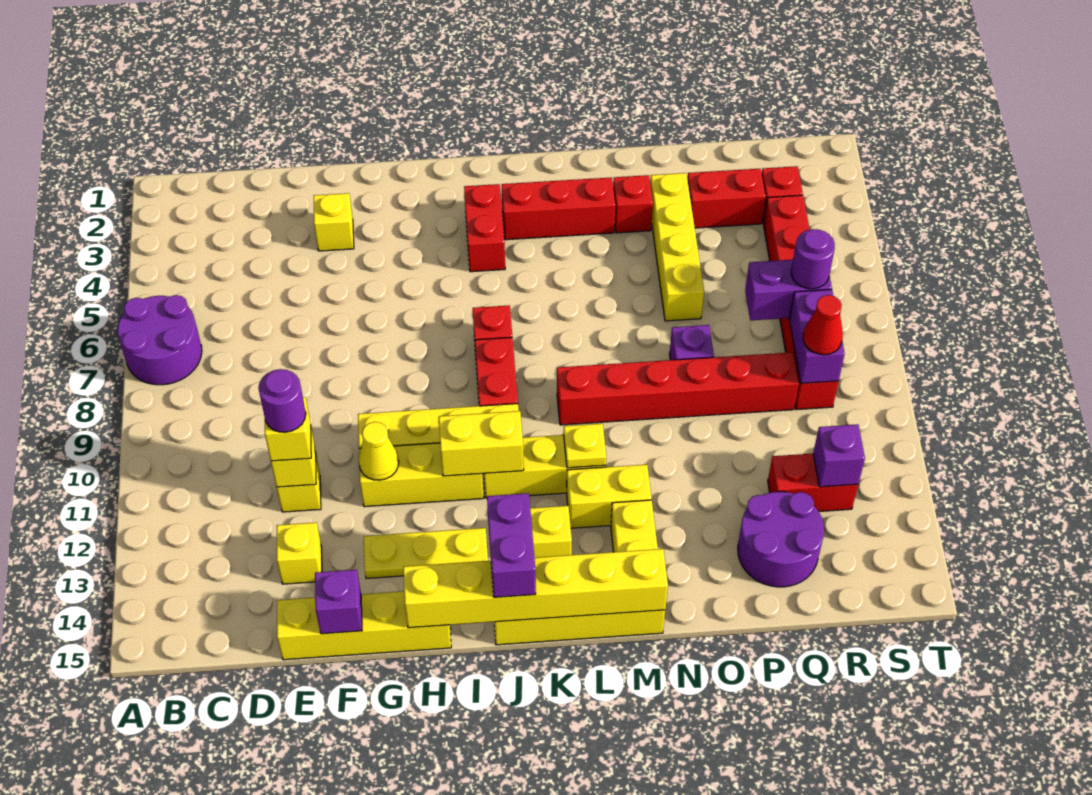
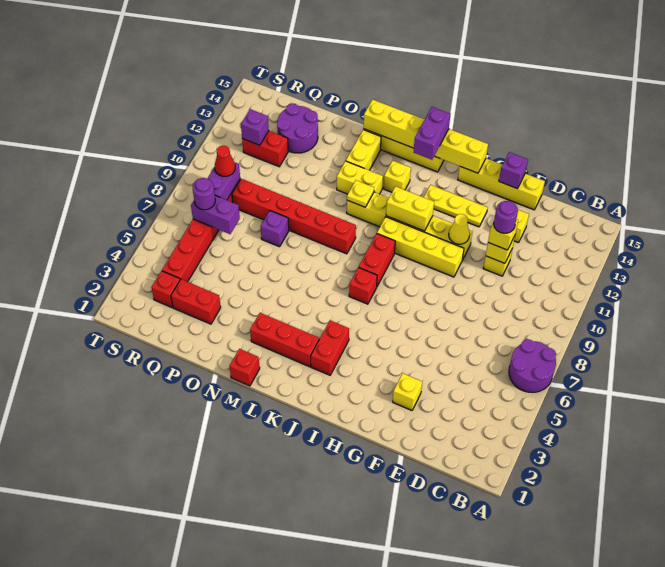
red brick N3 level 1 -> red brick M1 level 1
yellow brick O3:O6 level 1 -> none

